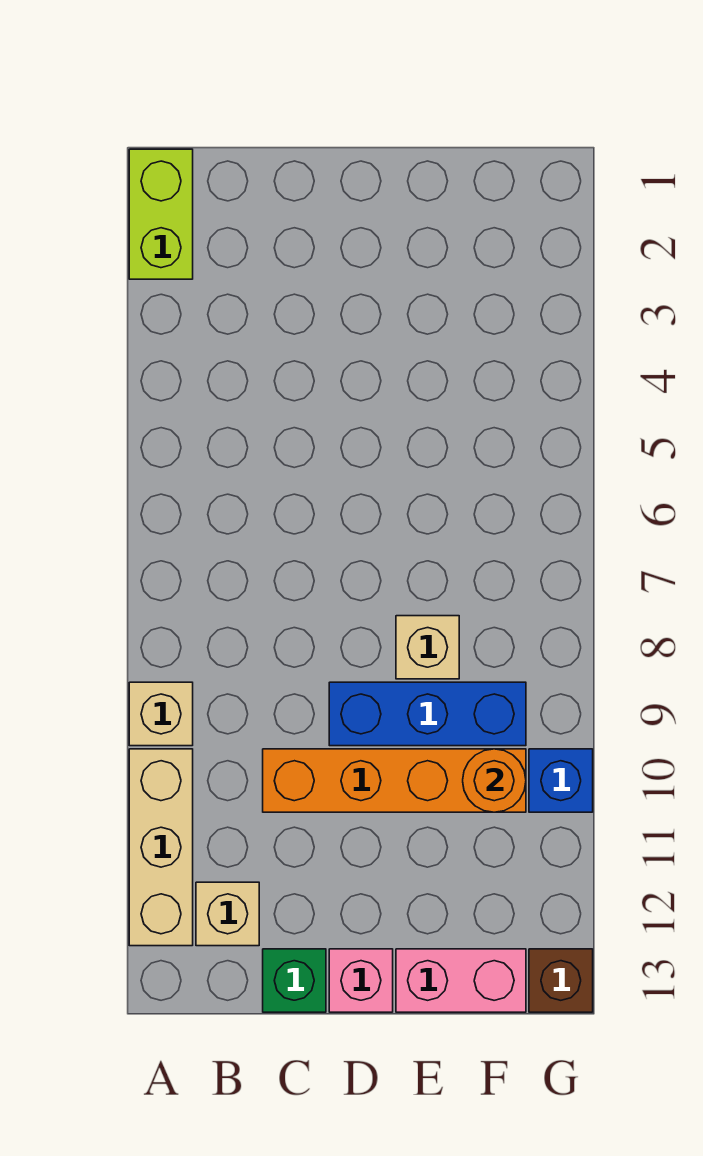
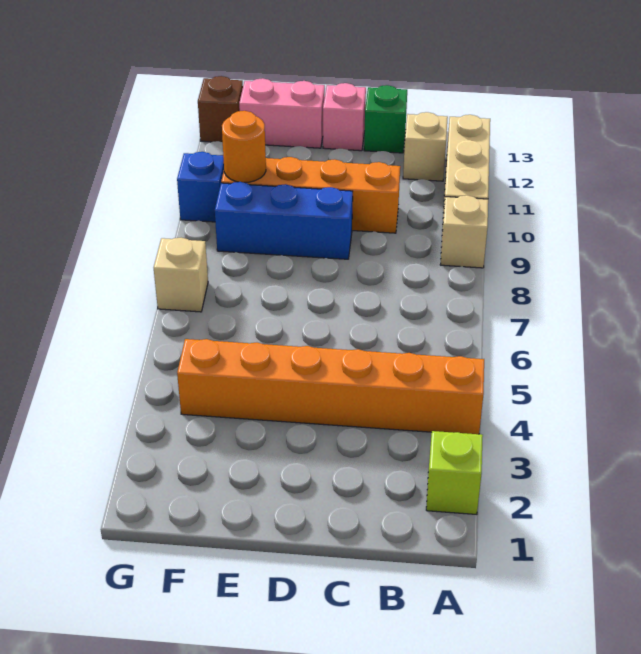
lime brick A1:A2 level 1 -> lime brick A2 level 1
none -> orange brick A4:F4 level 1
tan brick E8 level 1 -> tan brick G7 level 1

